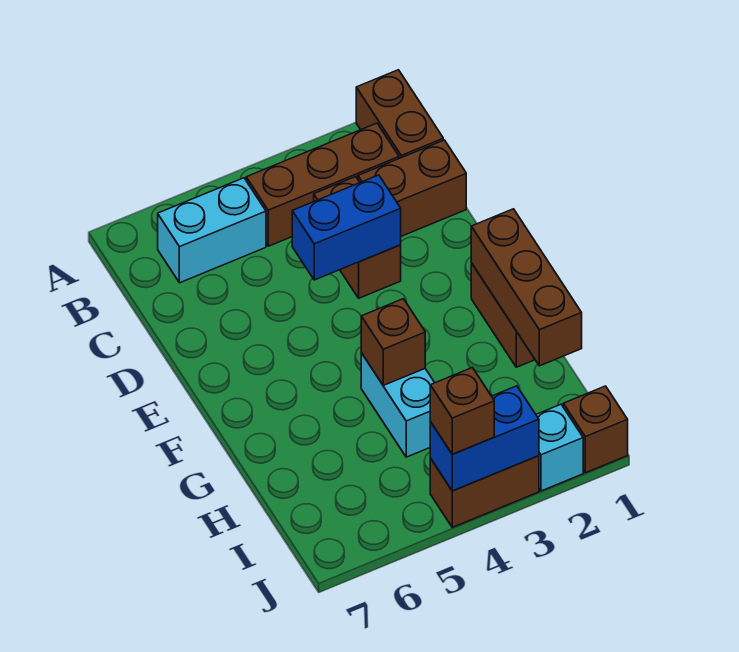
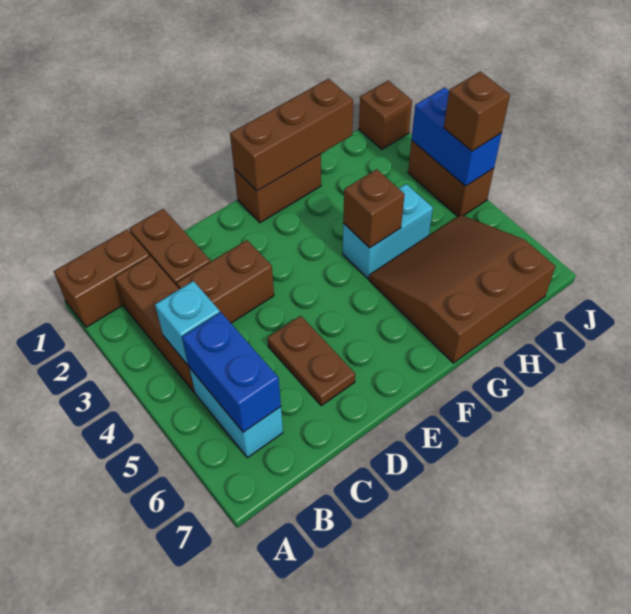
blue brick D3:D4 level 2 -> blue brick B5:B6 level 2
none -> brown plate D5:D6 level 1
none -> brown slope G5:I7 level 1 top 7
cyan brick J2 level 1 -> cyan brick B4 level 2

